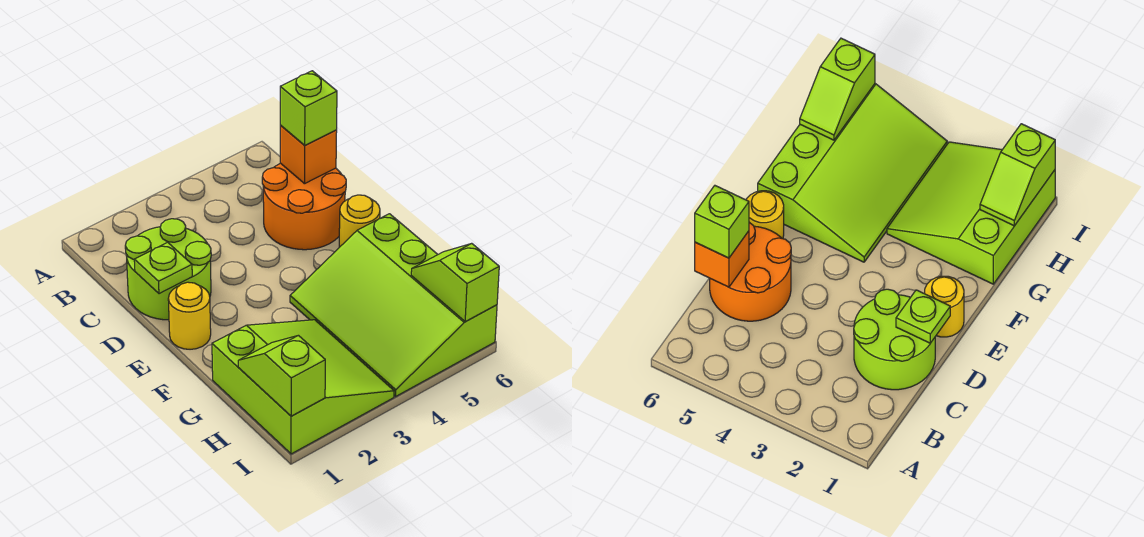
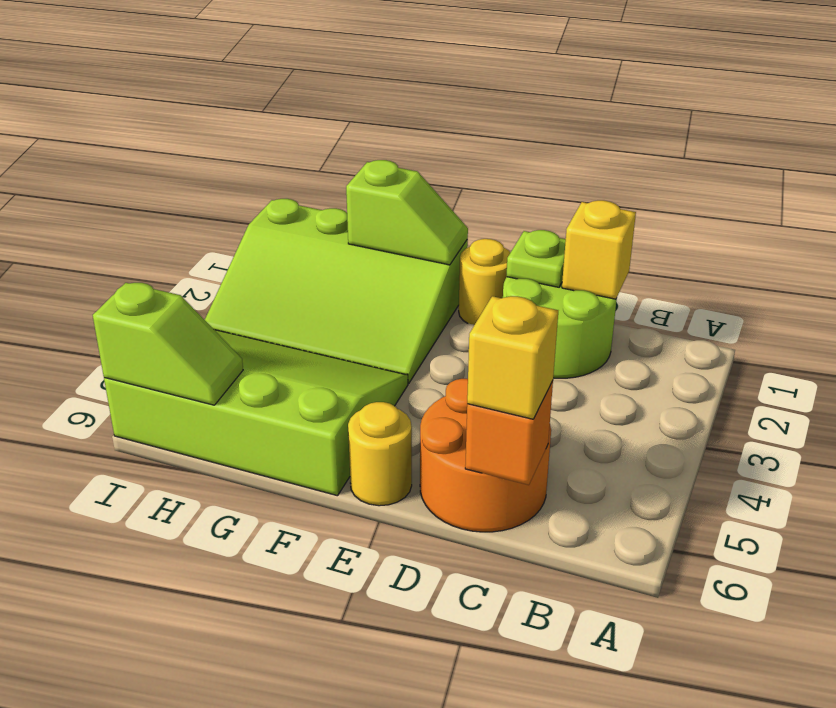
none -> yellow brick C1 level 2
lime brick C6 level 3 -> yellow brick C6 level 3
lime slope G1:I3 level 1 top 1 -> lime slope F1:I3 level 1 top 1
lime slope H1:I1 level 2 top I -> lime slope F1:G1 level 2 top G

